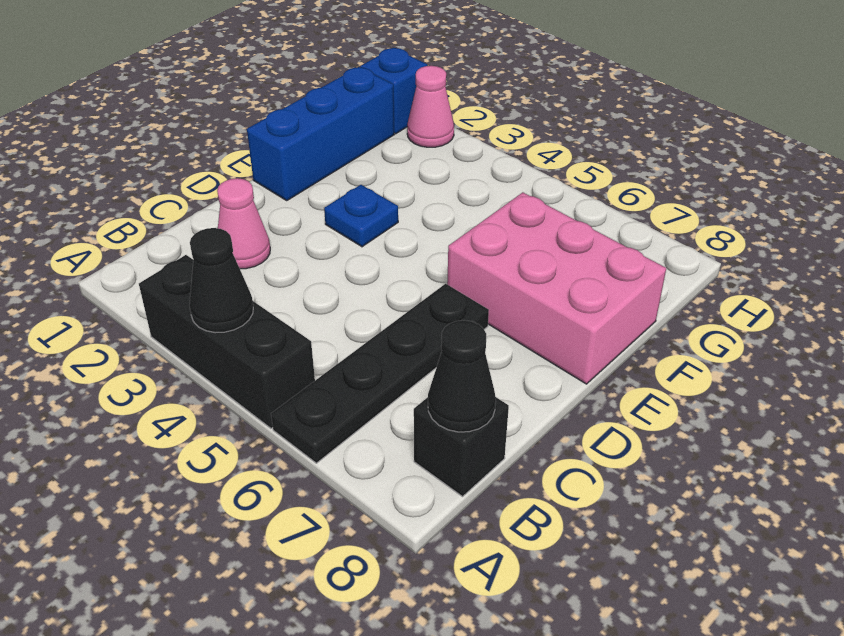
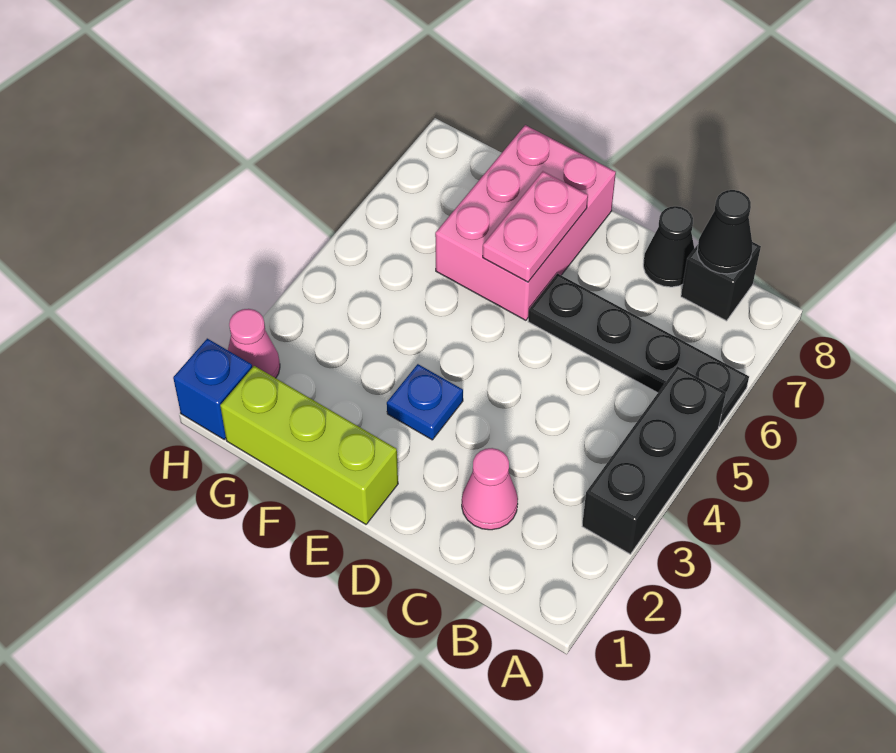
black cone A4 level 2 -> black cone C8 level 1
blue brick E1:G1 level 1 -> lime brick E1:G1 level 1
none -> pink plate E6:E7 level 2

